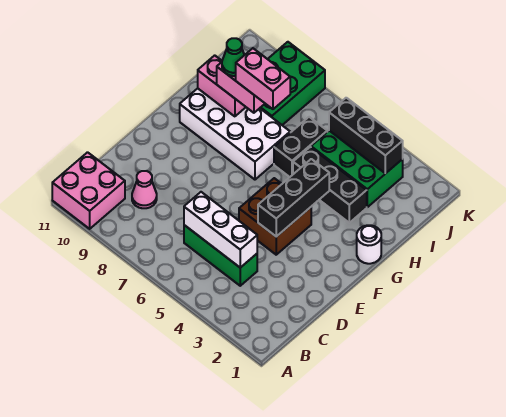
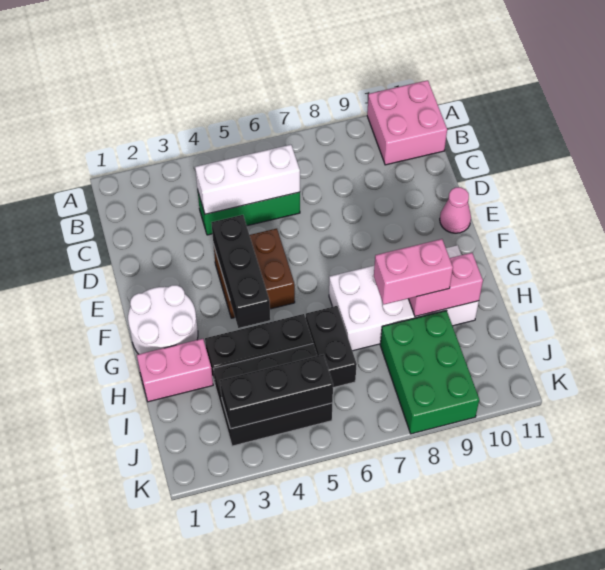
pink cone C9 level 1 -> pink cone E11 level 1
white round brick G1 level 1 -> white round brick F1:G2 level 1
pink brick H7:H8 level 4 -> pink brick H1:H2 level 1
green cone H9 level 4 -> none
green brick I3:J5 level 1 -> black brick I3:J5 level 1

